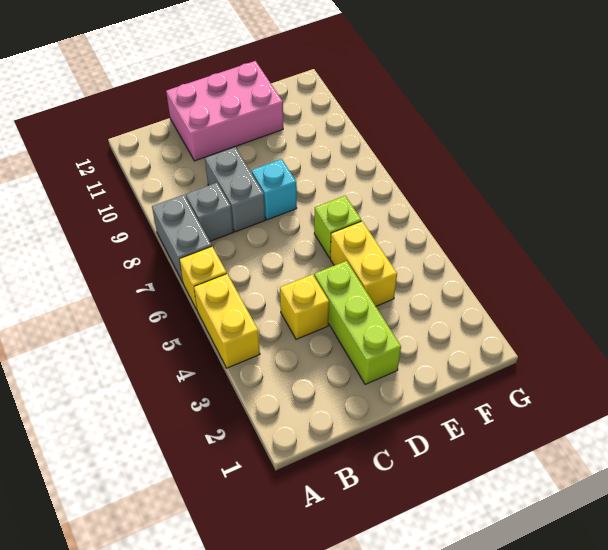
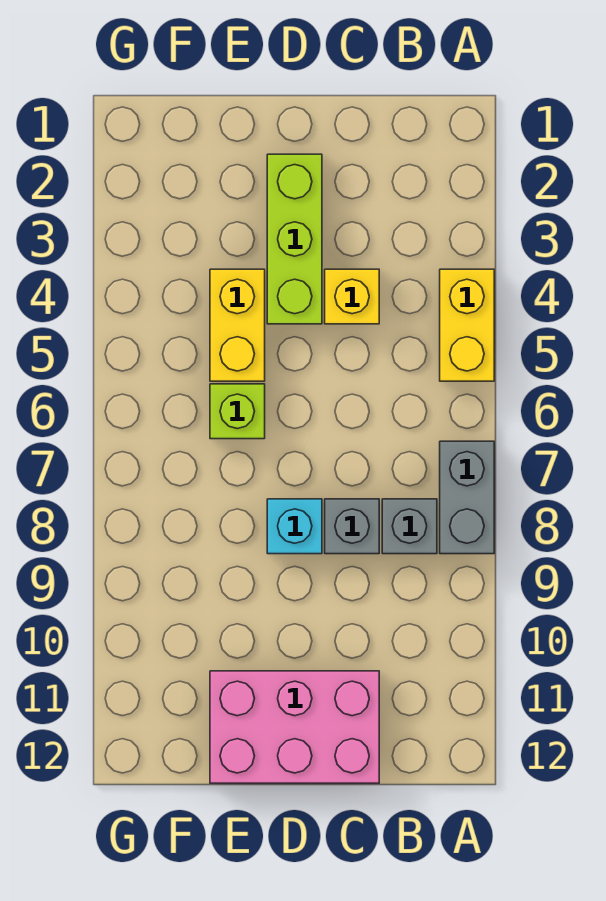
yellow brick A6 level 1 -> none
grey brick C8:C9 level 1 -> grey brick C8 level 1

